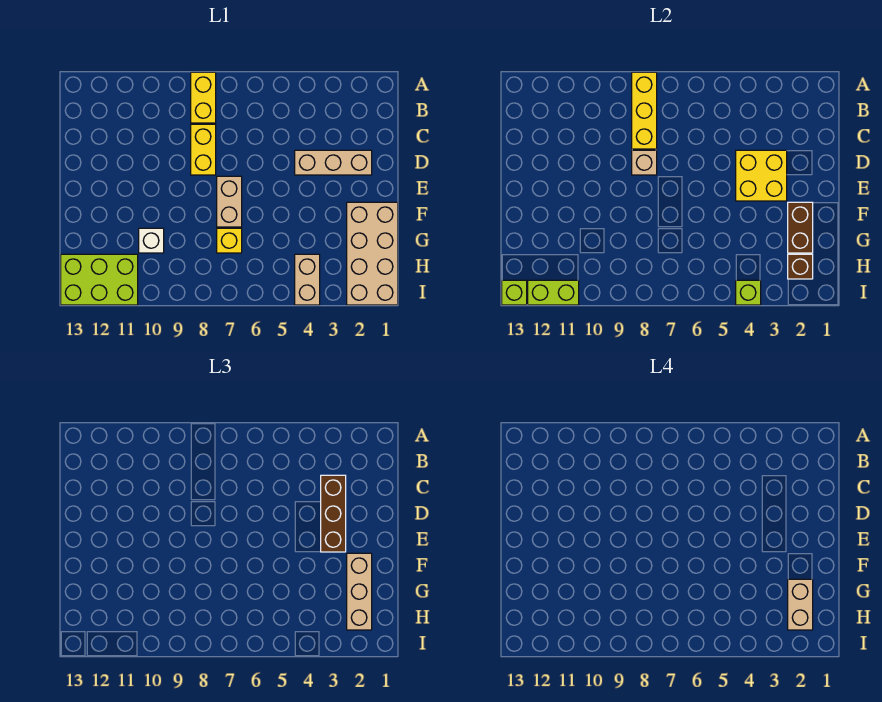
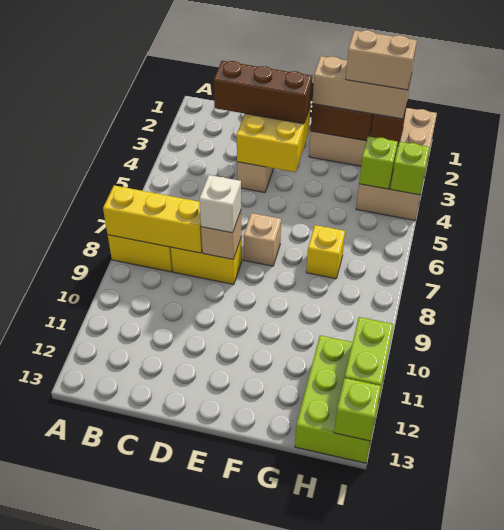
tan brick E7:F7 level 1 -> tan brick E7 level 1
white brick G10 level 1 -> white brick D8 level 3
none -> lime brick H4 level 2

